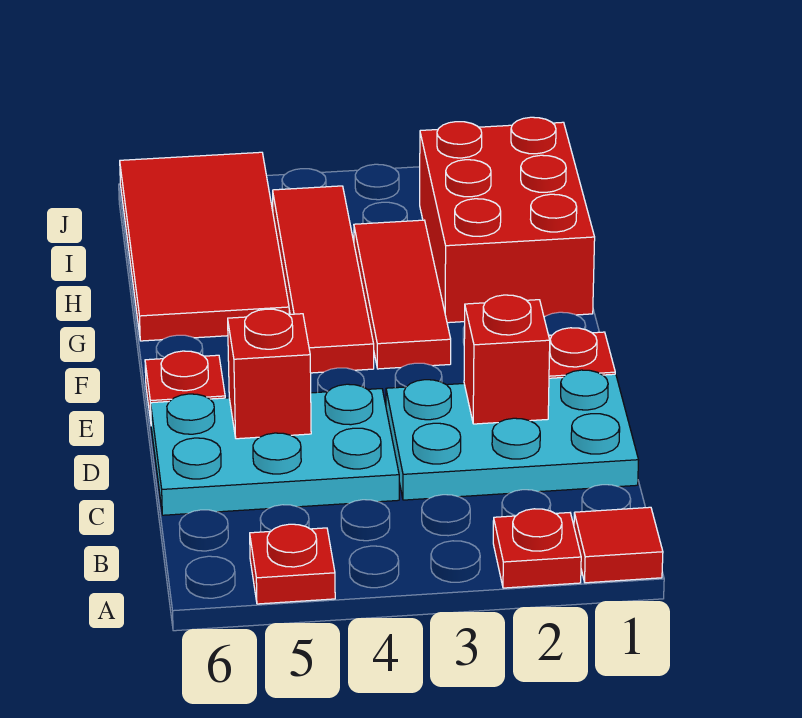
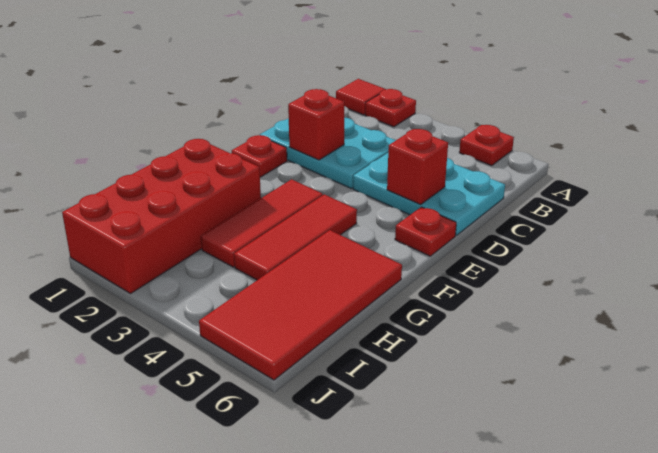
red tile F4:I4 level 1 -> red tile F4:H4 level 1
red brick G1:I2 level 1 -> red brick G1:J2 level 1

